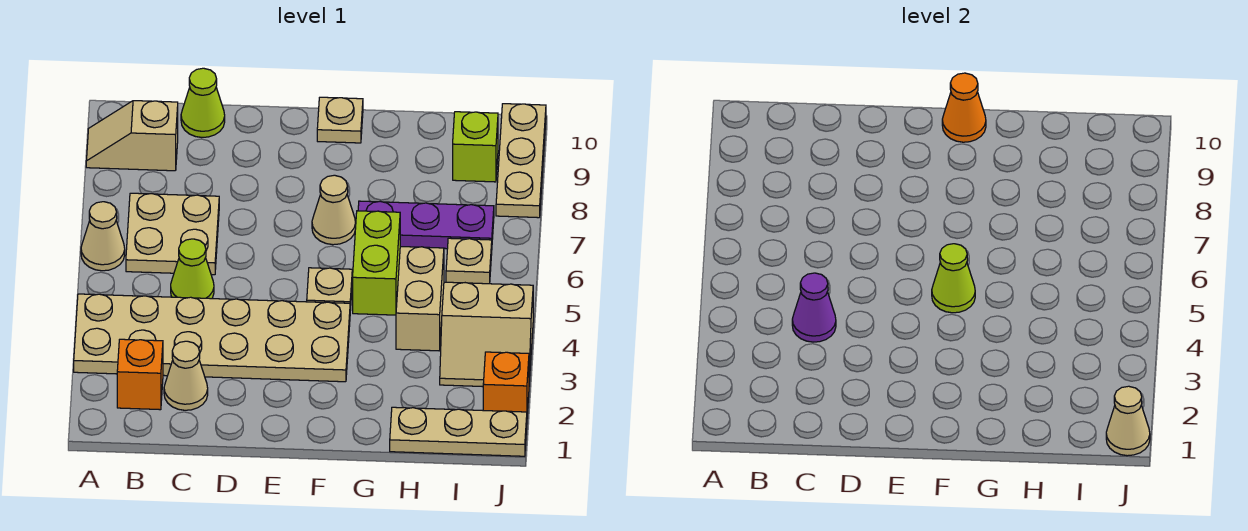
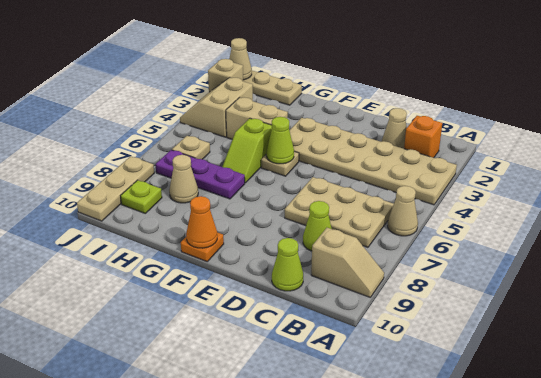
tan plate B6:C7 level 1 -> tan plate B6:D7 level 1
purple cone C4 level 2 -> none
lime cone C5 level 1 -> lime cone C8 level 1
tan cone F7 level 1 -> tan cone H8 level 1
tan plate F10 level 1 -> orange plate F10 level 1
lime brick G5:G6 level 1 -> lime slope G5:G6 level 1 top 5
tan brick H4:H5 level 1 -> tan brick G4:H4 level 1
tan slope I3:J4 level 1 top 4 -> tan slope I3:J4 level 1 top I
lime brick I9 level 1 -> lime plate I9 level 1
orange brick J2 level 1 -> tan brick J2 level 1

